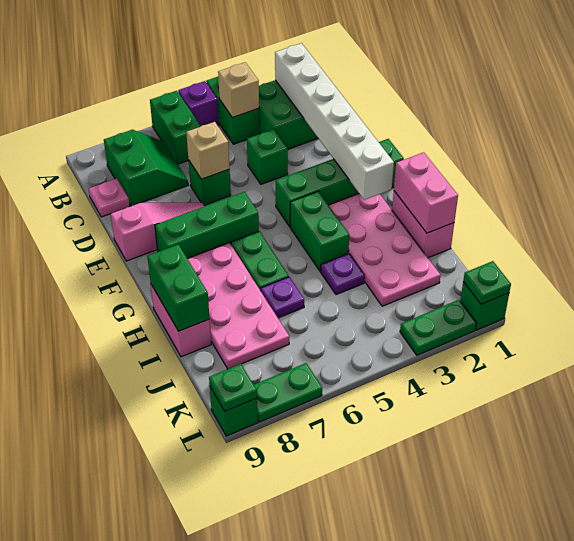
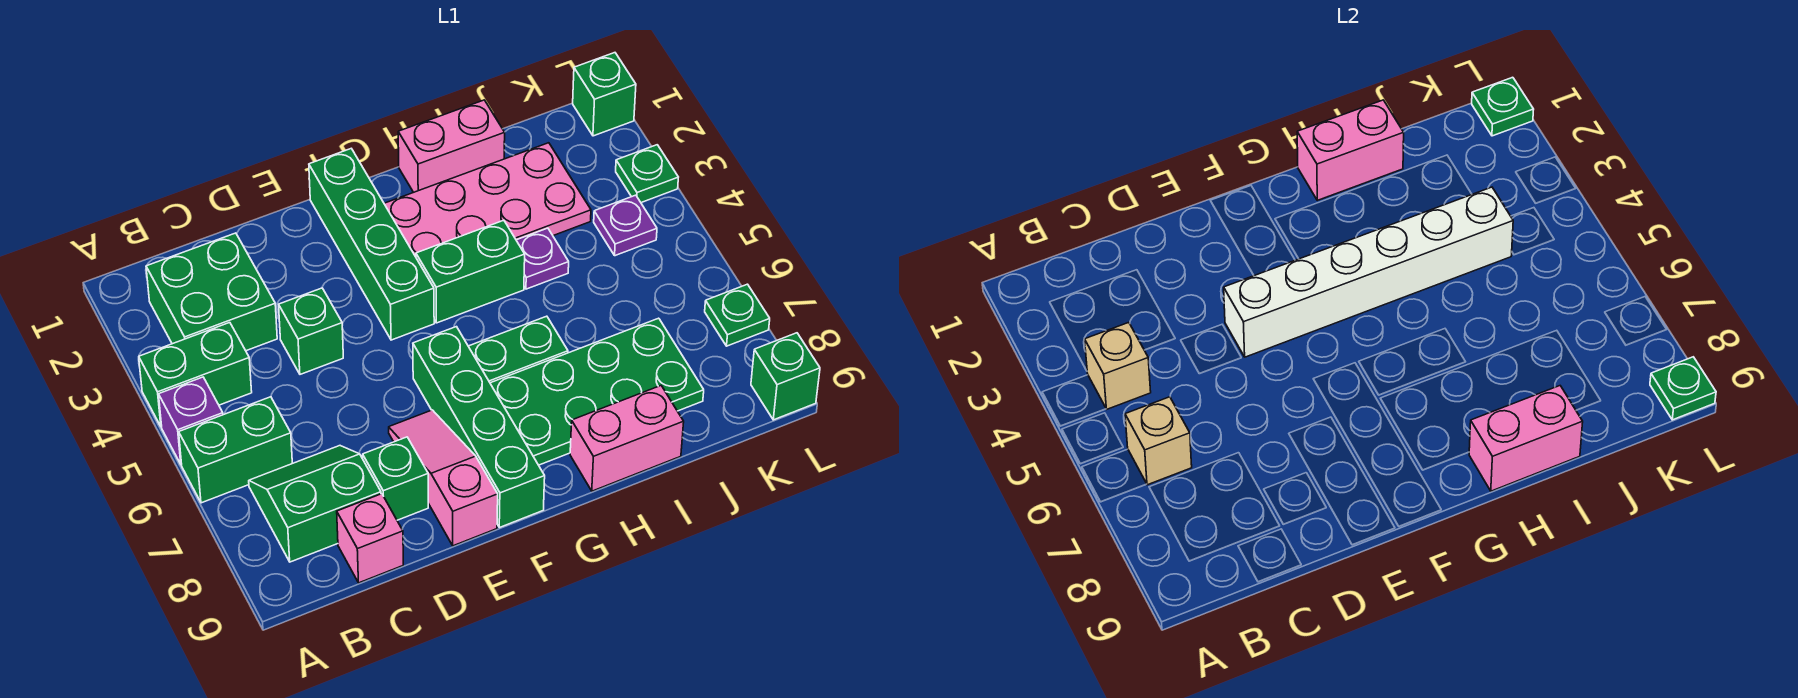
white brick B2:G2 level 2 -> white brick E4:J4 level 2
pink plate C9 level 1 -> pink brick C9 level 1
green brick D6 level 1 -> green brick D8 level 1
tan brick D6 level 2 -> tan brick B6 level 2
green brick F6:F8 level 1 -> green brick F6:F9 level 1
pink plate G7:J8 level 1 -> green plate G7:J8 level 1
green brick H9:I9 level 2 -> pink brick H9:I9 level 2
purple plate I6 level 1 -> purple plate K4 level 1
green plate L2:L3 level 1 -> green plate L3 level 1
green plate L7:L8 level 1 -> green plate L7 level 1

